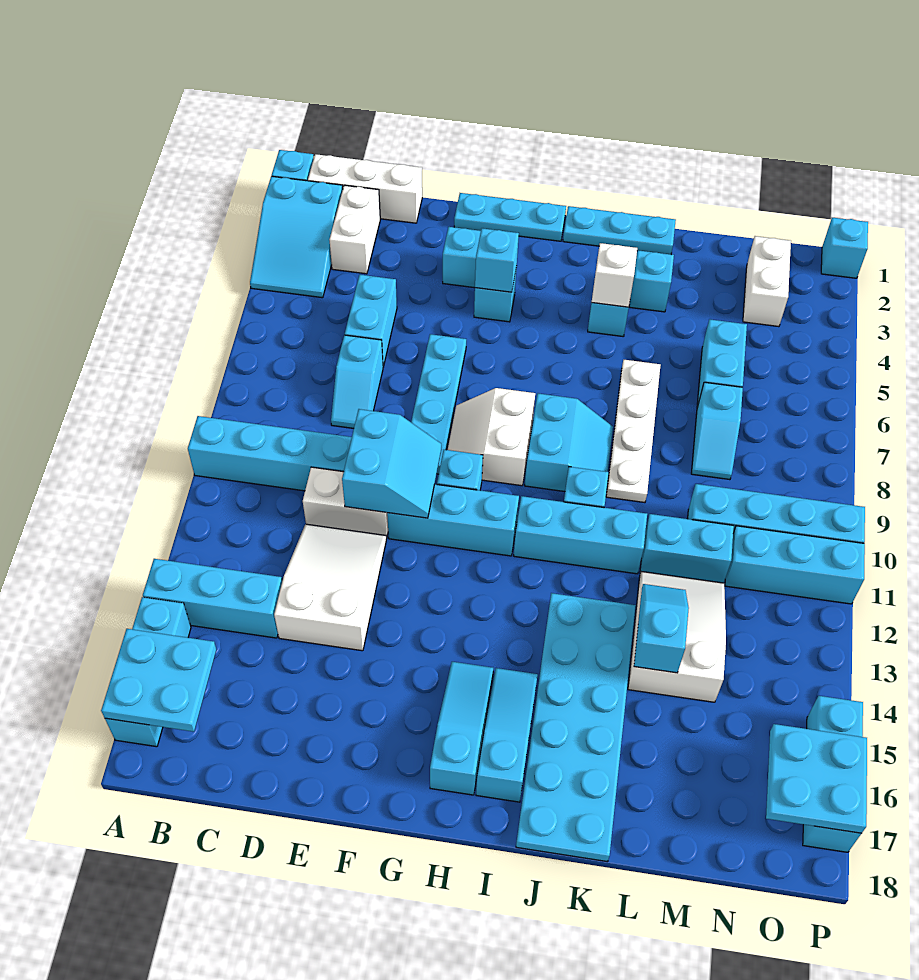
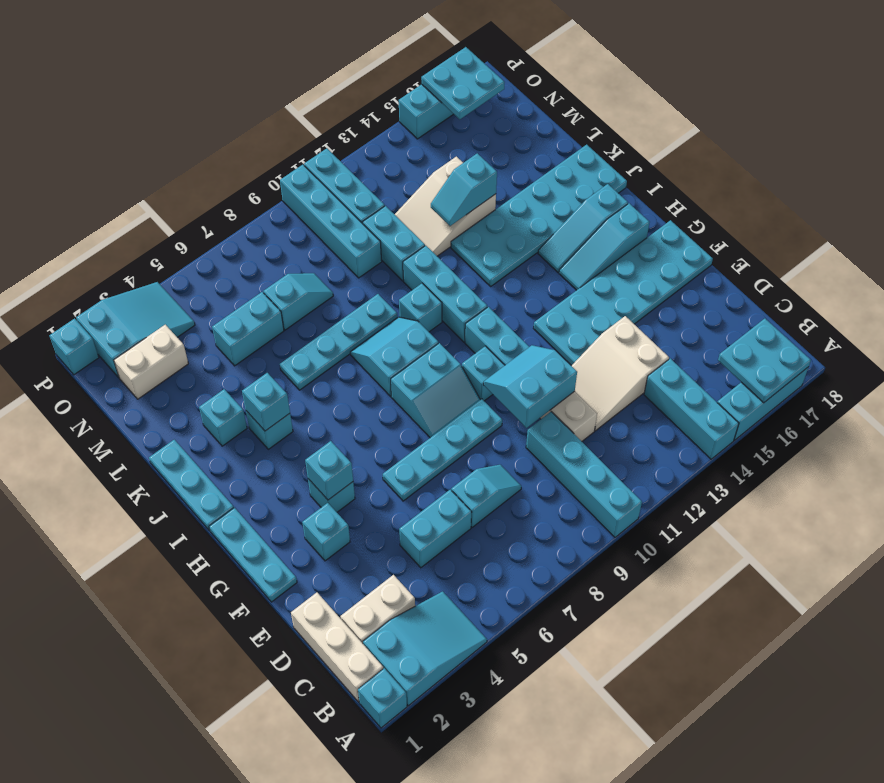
none -> cyan plate F13:G18 level 1
white slope G8:H9 level 1 top H -> cyan slope G8:H9 level 1 top H
white brick J4 level 2 -> cyan brick J4 level 2
white plate K6:K9 level 1 -> cyan plate K6:K9 level 1
none -> cyan slope O2:P4 level 1 top 2

